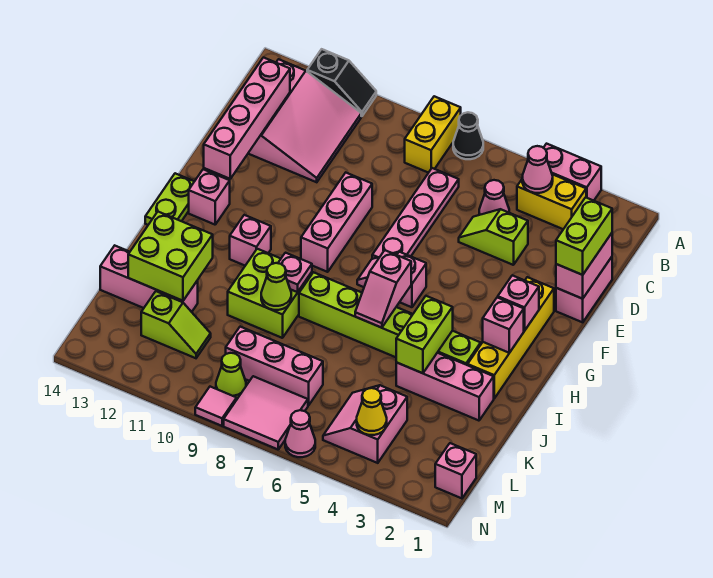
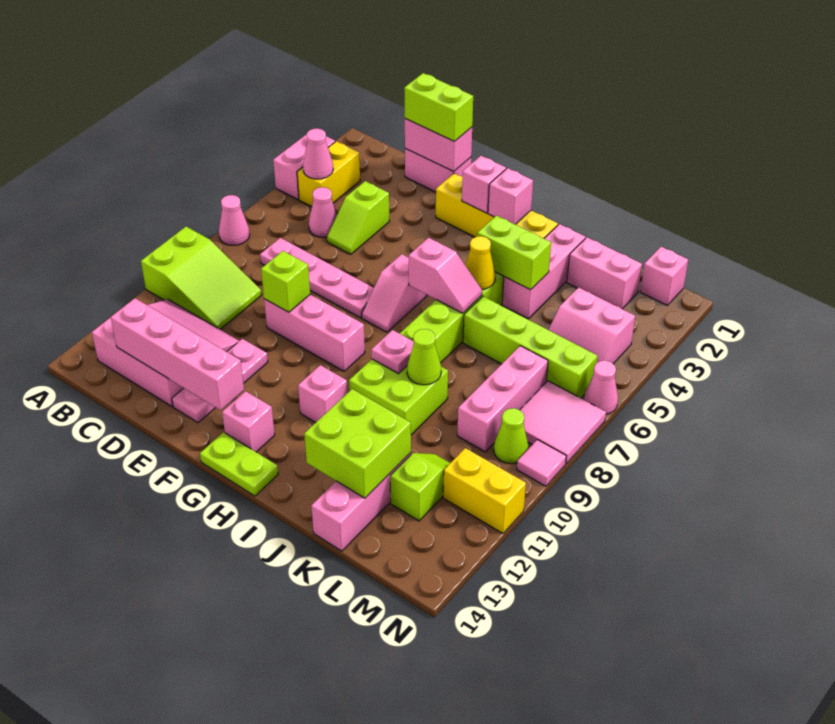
black cone A7 level 1 -> pink cone A7 level 1
yellow brick A8:B8 level 1 -> yellow brick M11:N11 level 1
none -> lime slope A9:C10 level 1 top A
black slope A11:A12 level 1 top 12 -> none
none -> lime brick E9 level 2
none -> pink plate E11:E13 level 1
none -> lime brick J6:M6 level 1
none -> pink brick K2:L2 level 1
yellow cone M4 level 2 -> yellow cone I5 level 2

